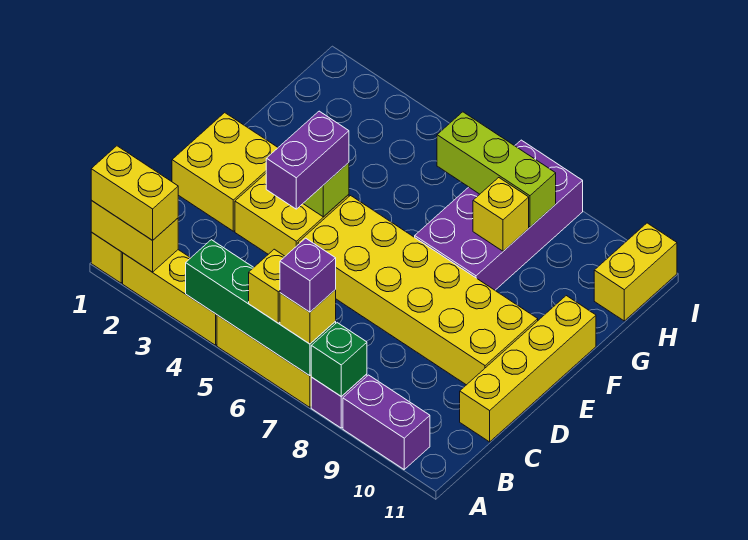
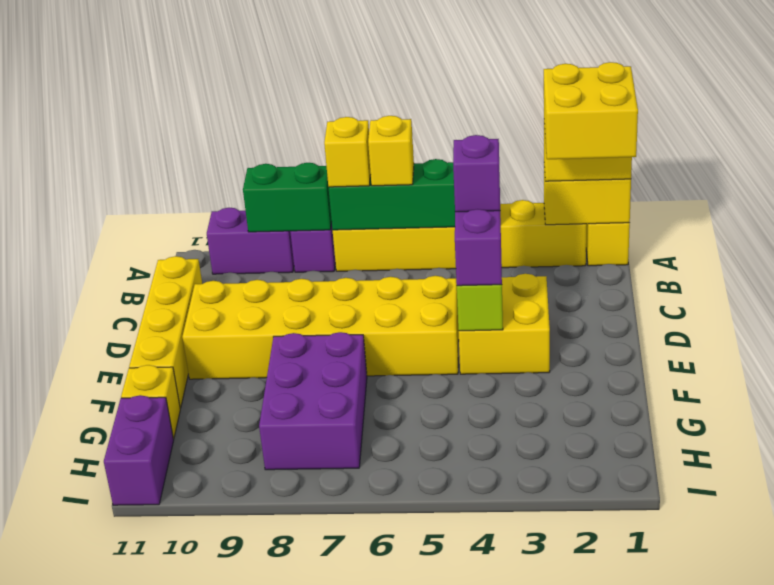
purple brick A7 level 4 -> purple brick D4 level 4
green brick A8 level 2 -> green brick A8:A9 level 2
yellow brick D1:E2 level 1 -> yellow brick A1:B2 level 4
purple brick F7:I8 level 1 -> purple brick F7:H8 level 1
yellow brick G8 level 2 -> yellow brick G11 level 1
lime brick H6:H8 level 2 -> none
yellow brick H11:I11 level 1 -> purple brick H11:I11 level 1

